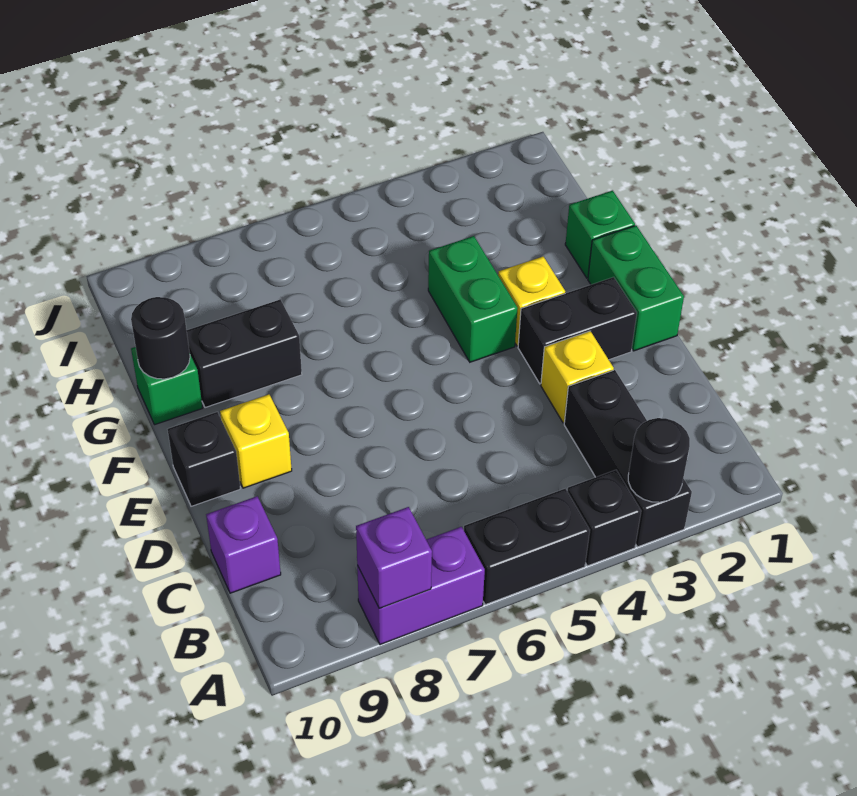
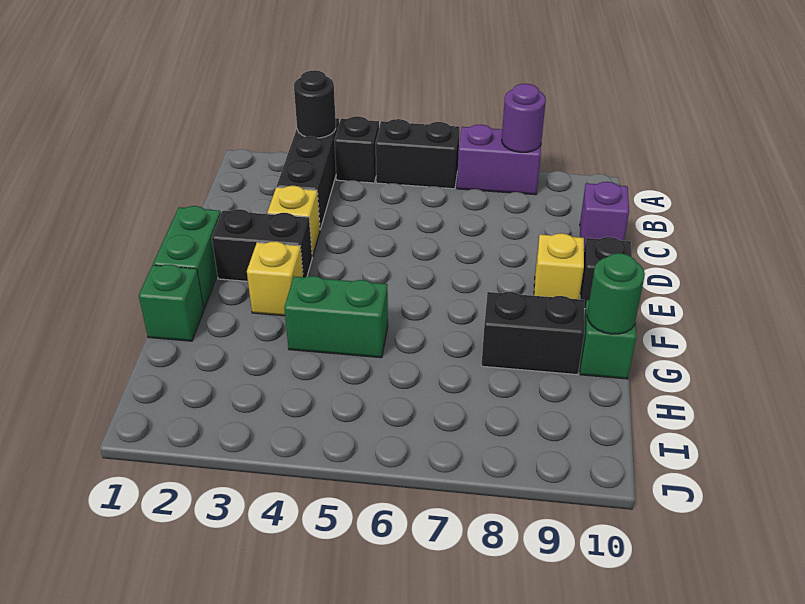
purple brick A8 level 2 -> purple round brick A8 level 2
green brick F4:G4 level 1 -> green brick G4:G5 level 1
black round brick G10 level 2 -> green round brick G10 level 2

